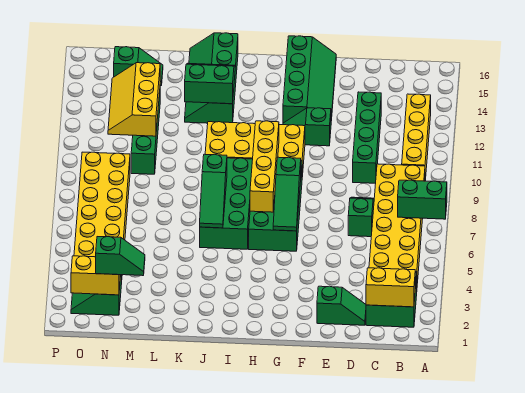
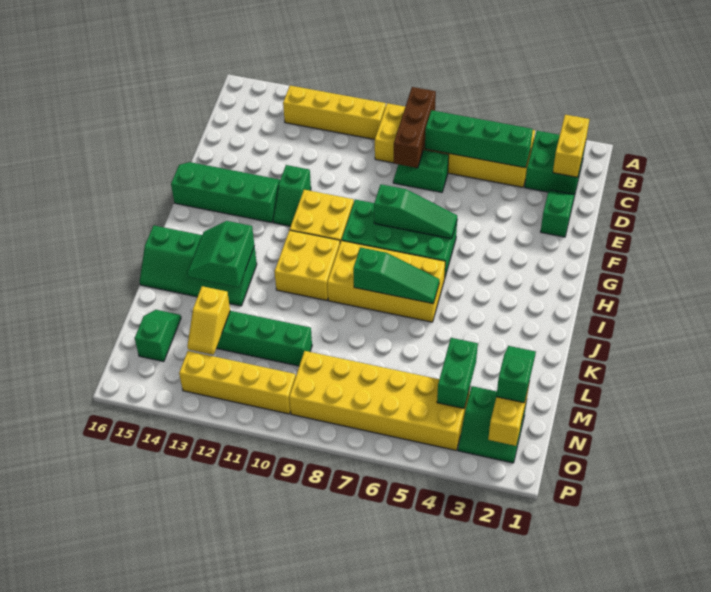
green brick A7:B7 level 2 -> green brick M4:N4 level 2
none -> brown brick B8:D8 level 2
green brick D10:D13 level 1 -> green brick C4:C7 level 2
yellow brick H7:H10 level 2 -> yellow brick O10:O13 level 1
green brick I6:J9 level 1 -> yellow brick I6:J9 level 1
yellow slope M11:N13 level 2 top M -> yellow slope M13:N13 level 2 top M

